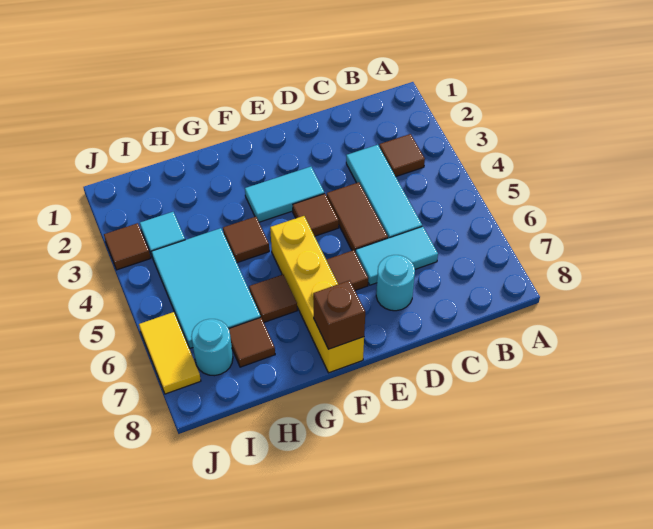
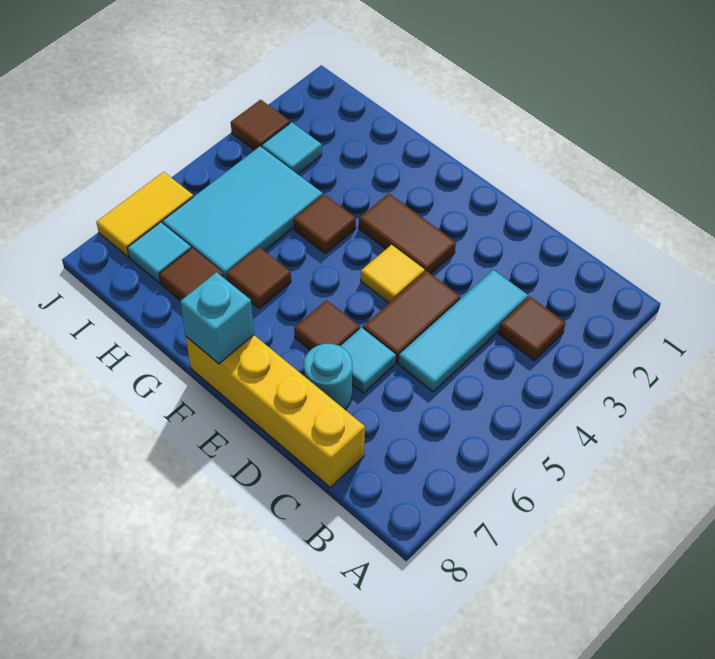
cyan tile C6:D6 level 1 -> cyan tile D6 level 1
cyan tile E3:F3 level 1 -> brown tile E3:F3 level 1
brown tile E4 level 1 -> yellow tile E4 level 1
yellow brick F5:F8 level 1 -> yellow brick C8:F8 level 1
brown brick F8 level 2 -> cyan brick F8 level 2
cyan round brick I7 level 1 -> cyan tile I7 level 1

